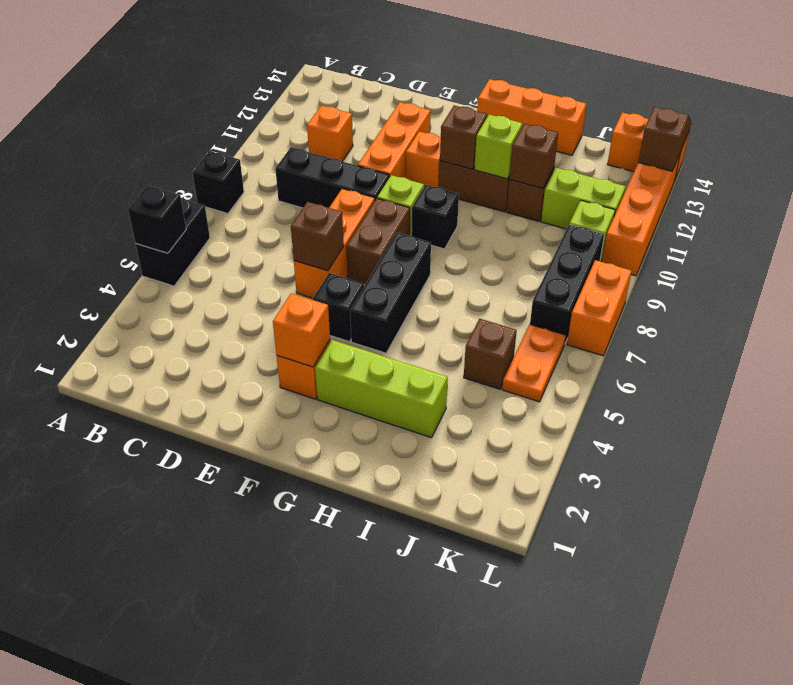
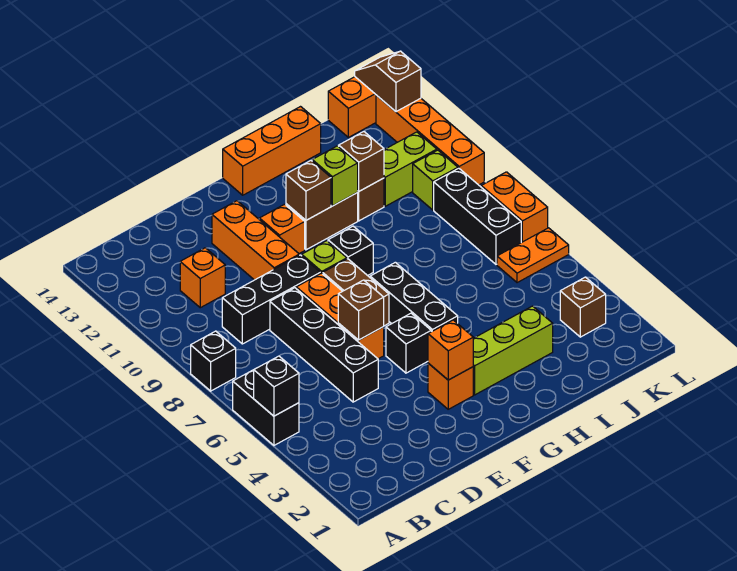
none -> black brick D5:D8 level 1
brown brick J5 level 1 -> brown brick K3 level 1
orange plate K5:K6 level 1 -> orange plate K6:L6 level 1

